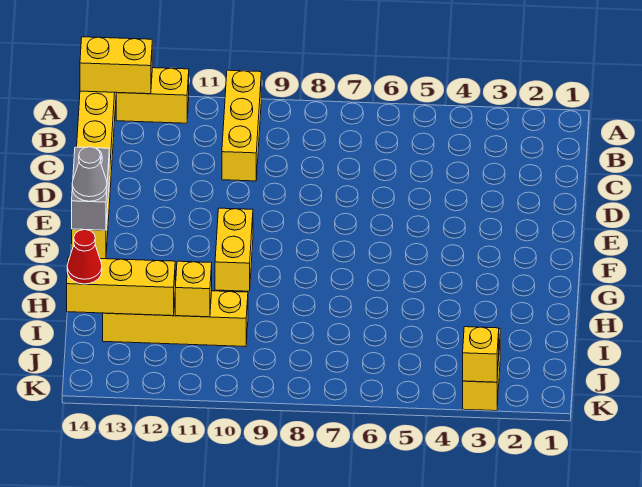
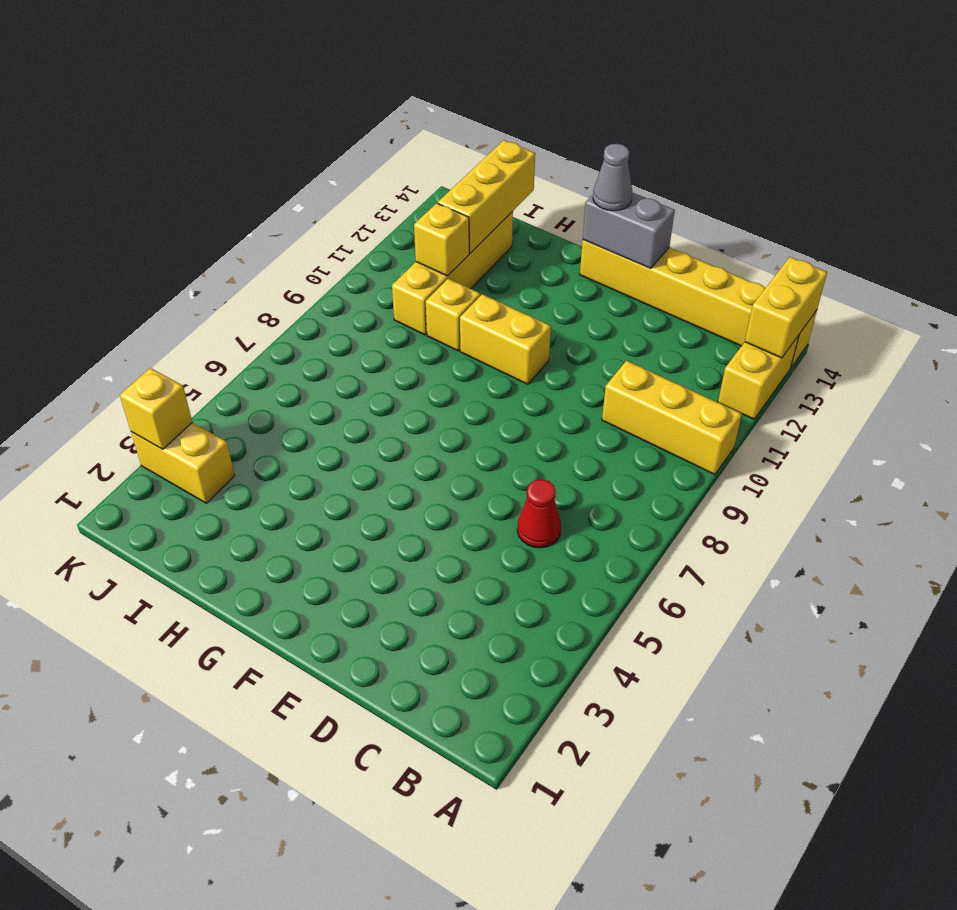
none -> yellow brick H10 level 1
red cone I14 level 3 -> red cone C6 level 1

